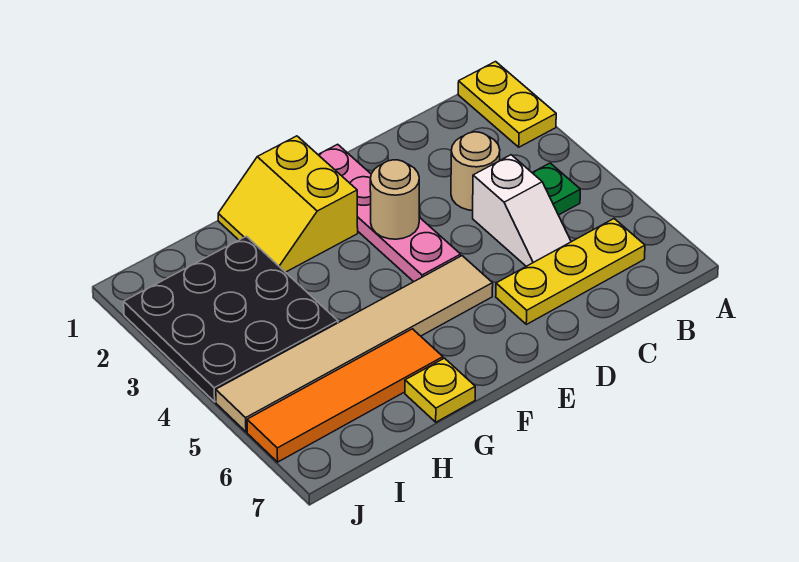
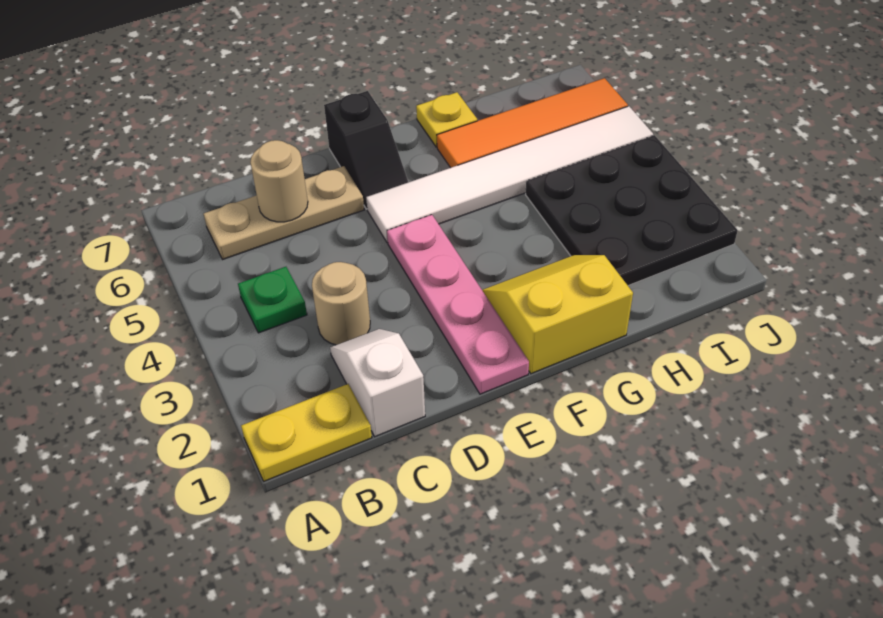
yellow plate A1:A2 level 1 -> yellow plate A1:B1 level 1
yellow plate B6:D6 level 1 -> tan plate B6:D6 level 1
white slope C4:C5 level 1 top 4 -> white slope C1:C2 level 1 top 1
tan round brick E3 level 2 -> tan round brick C6 level 2
tan tile E5:J5 level 1 -> white tile E5:J5 level 1
none -> black slope E6:E7 level 1 top 7
yellow slope F1:G2 level 1 top F -> yellow slope F1:G2 level 1 top 1

